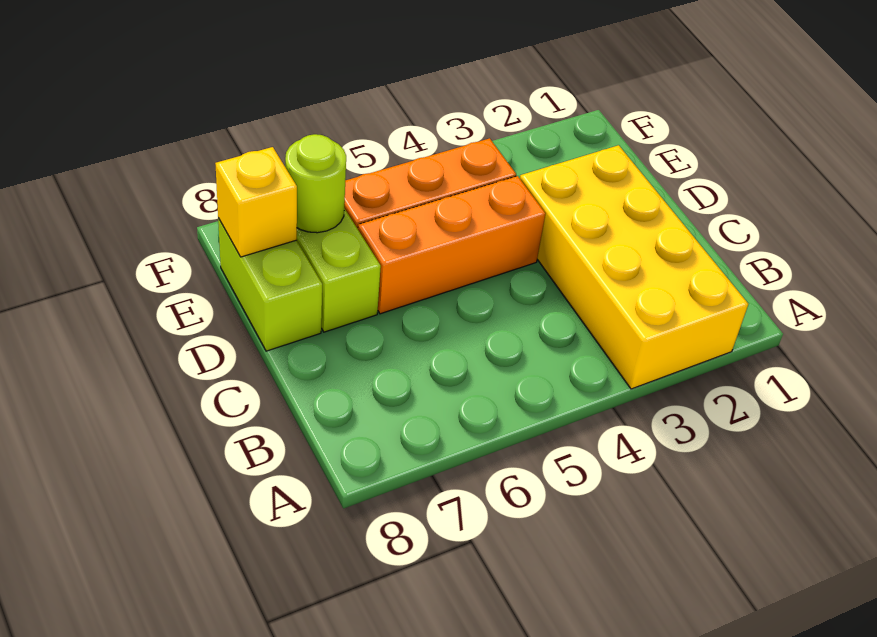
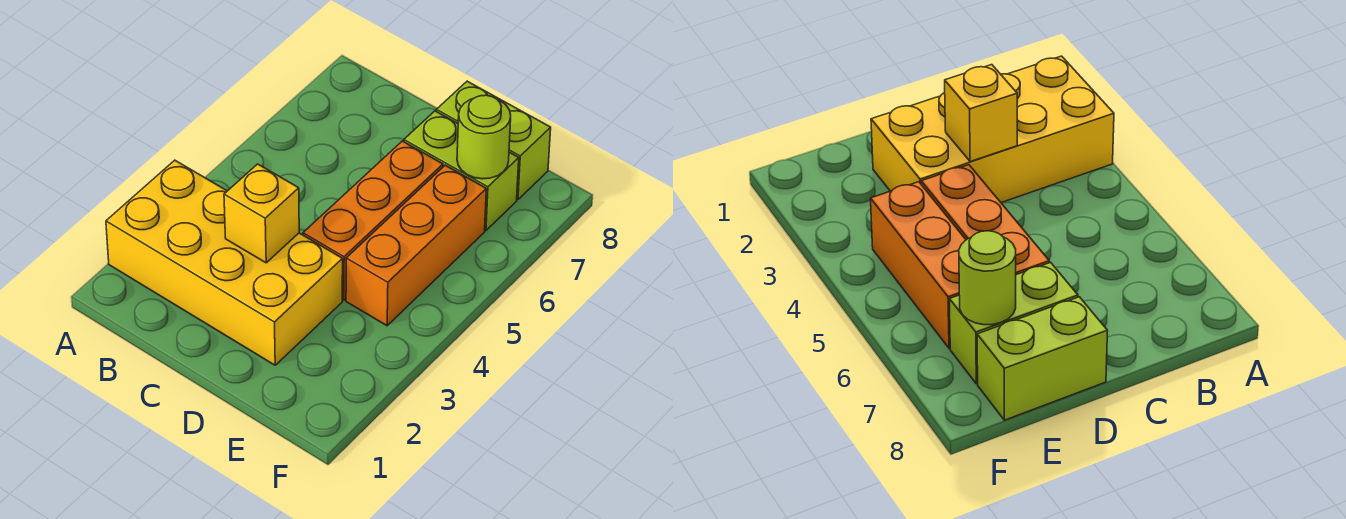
yellow brick E8 level 2 -> yellow brick C3 level 2

